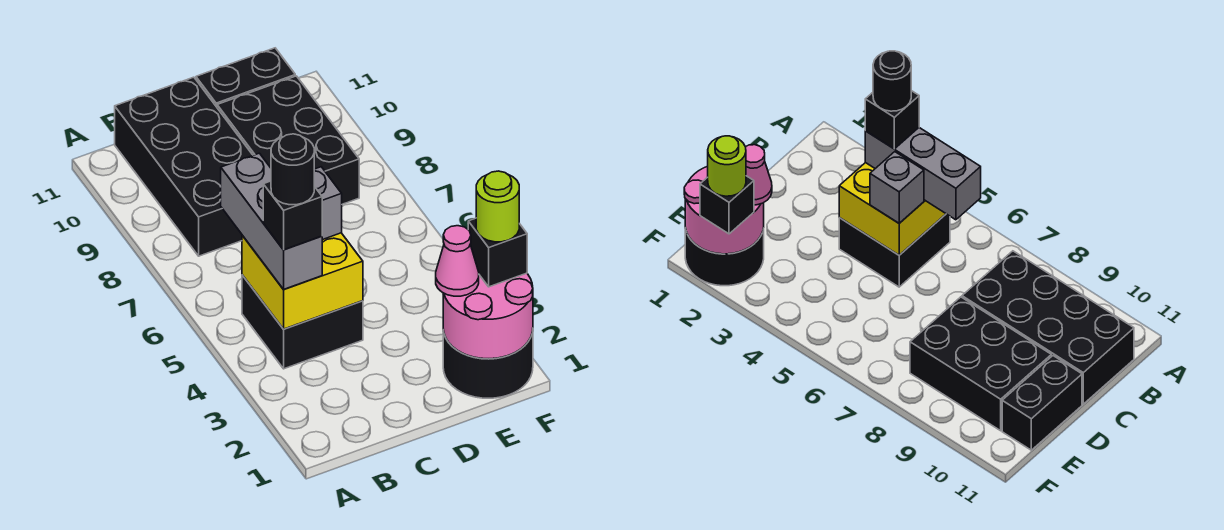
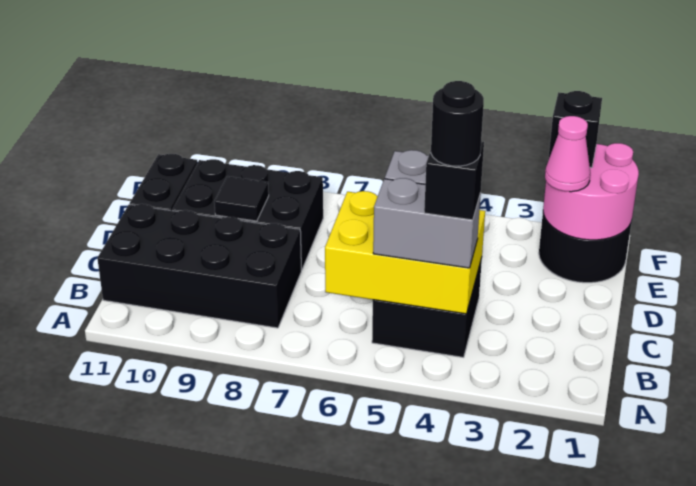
yellow brick B4:C5 level 2 -> yellow brick B4:C6 level 2
grey brick B4:B6 level 3 -> grey brick B4:B5 level 3
none -> black tile D9 level 2
lime round brick F2 level 4 -> none

